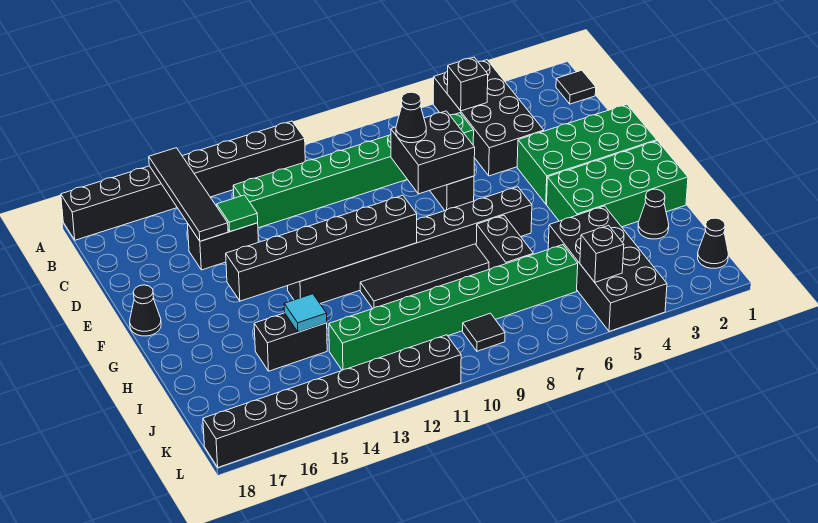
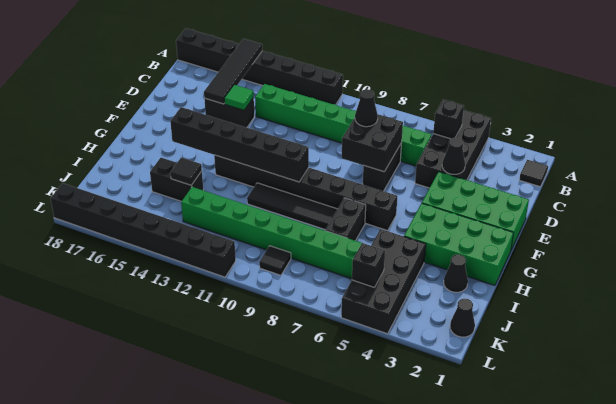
black cone F18 level 1 -> black cone D4 level 2
cyan tile I14 level 2 -> black tile I14 level 2

